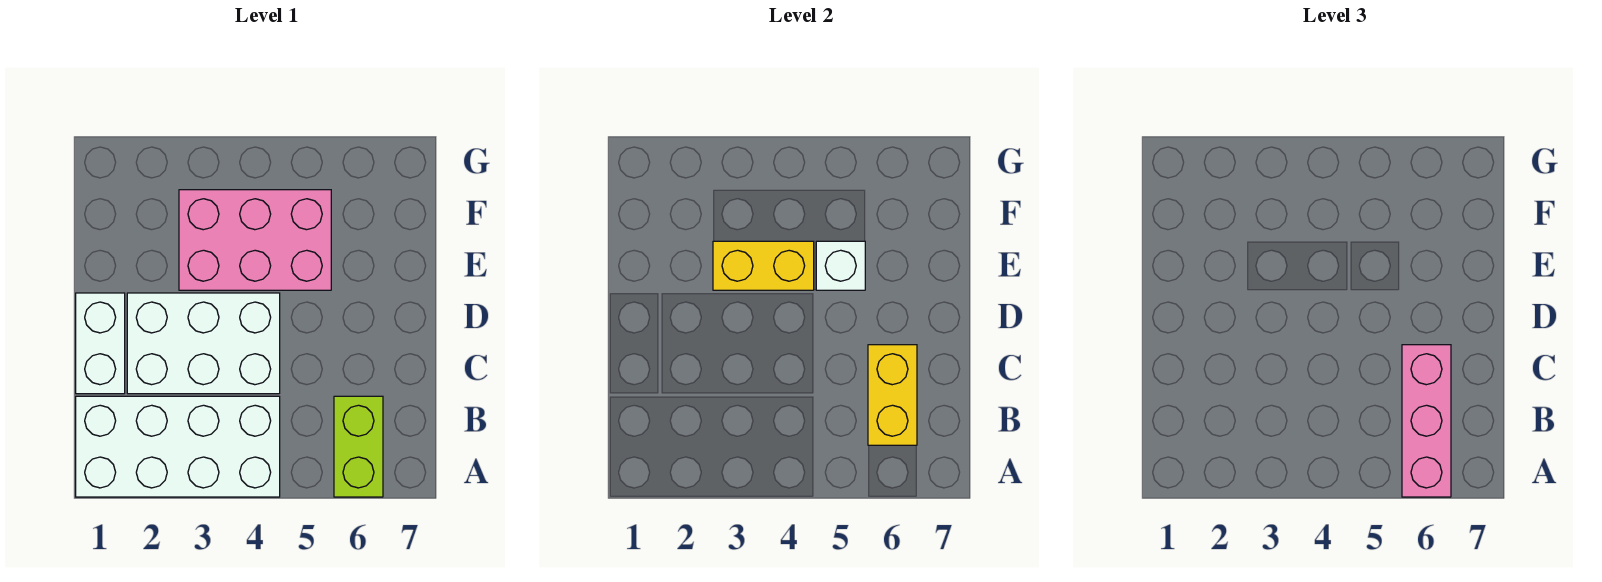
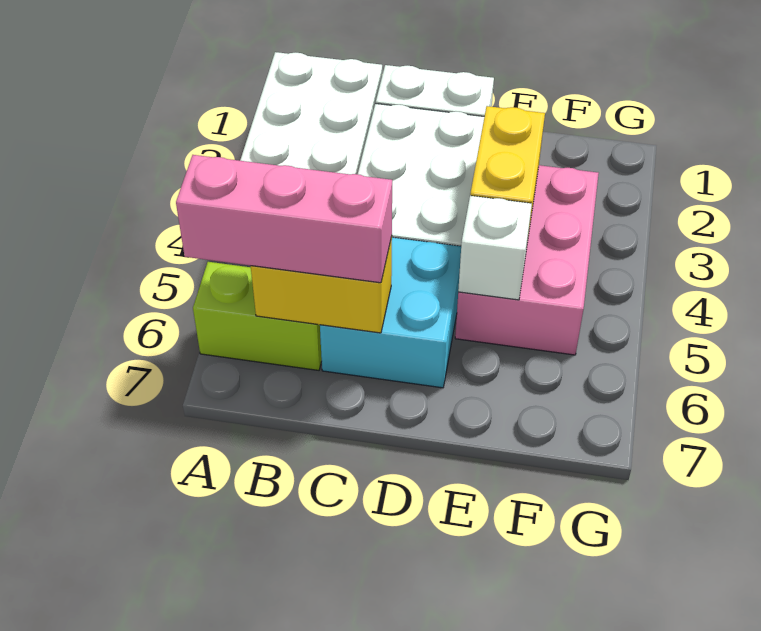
none -> cyan brick C5:D6 level 1

